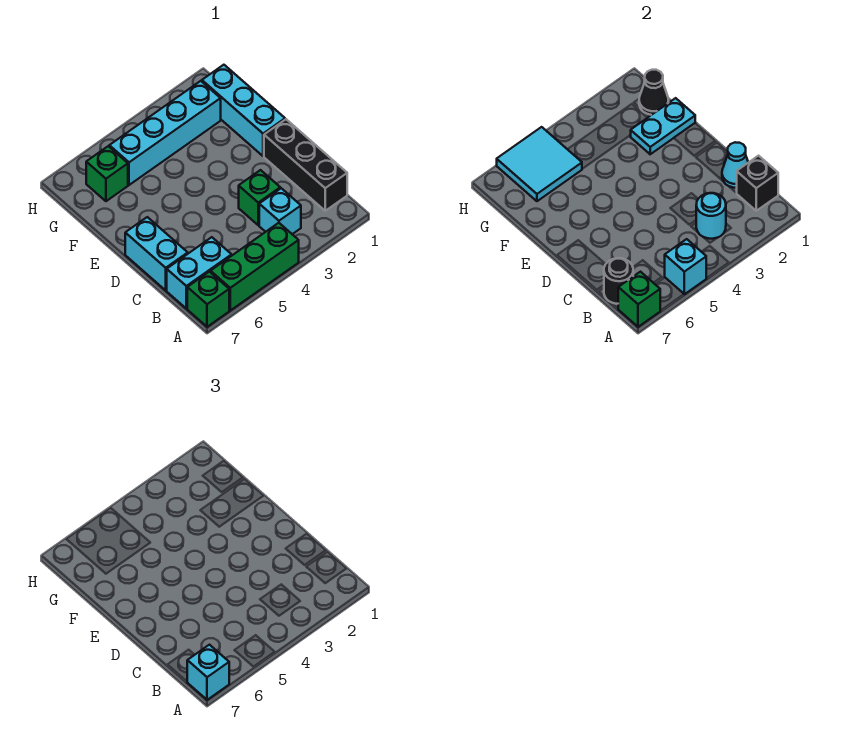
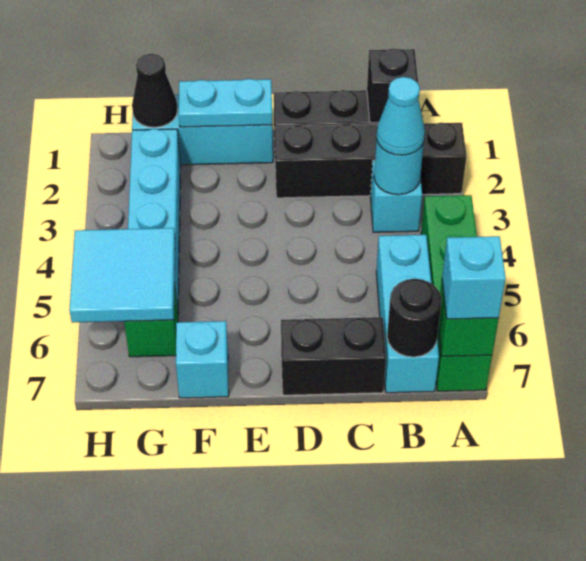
none -> black brick A2:D2 level 1
cyan brick A5 level 2 -> cyan brick F7 level 1
cyan brick B6:B7 level 1 -> cyan brick B5:B7 level 1
cyan cone C1 level 2 -> cyan cone B3 level 3
green brick C3 level 1 -> none
cyan brick C7:D7 level 1 -> black brick C7:D7 level 1
cyan plate F1:F2 level 2 -> cyan plate E1:F1 level 2

